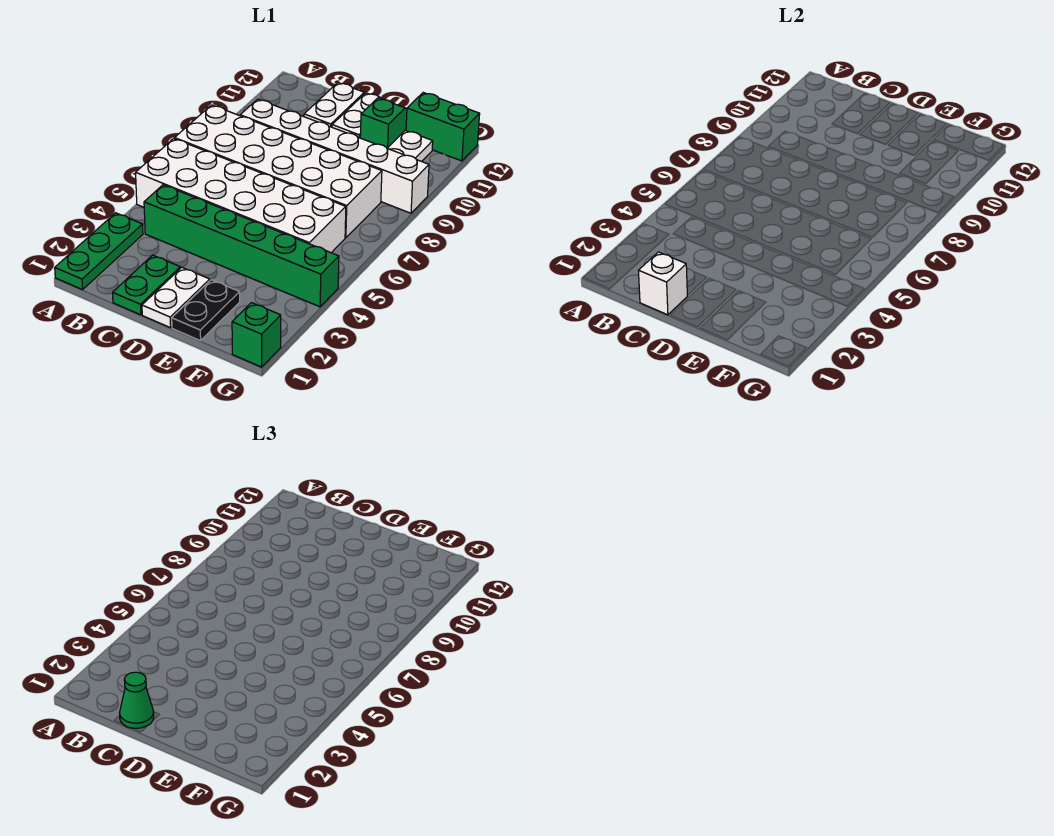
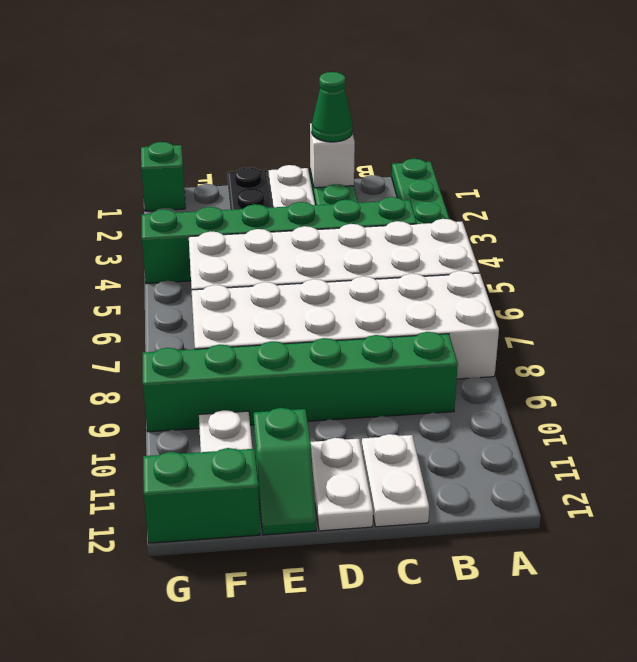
white brick B9:G9 level 1 -> green brick B9:G9 level 1

